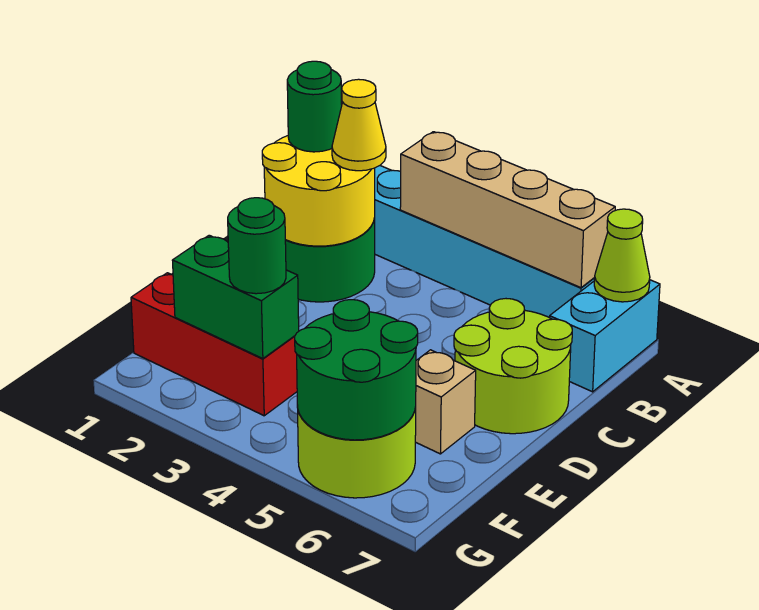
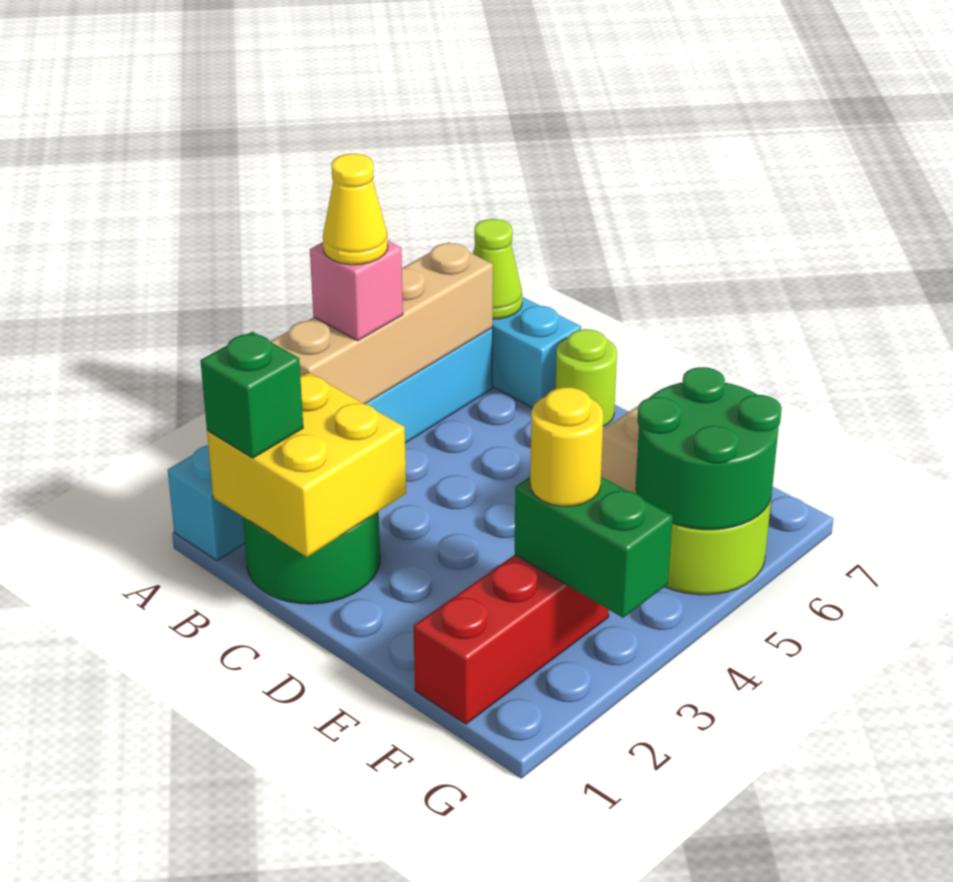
none -> pink brick A4 level 3
yellow round brick B1:C2 level 2 -> yellow brick B1:C2 level 2
green round brick B1 level 3 -> green brick B1 level 3
yellow cone B2 level 3 -> yellow cone A4 level 4
lime round brick C6:D7 level 1 -> lime round brick C7 level 1
green brick F2:F3 level 2 -> green brick F3:G3 level 2
green round brick F3 level 3 -> yellow round brick F3 level 3

